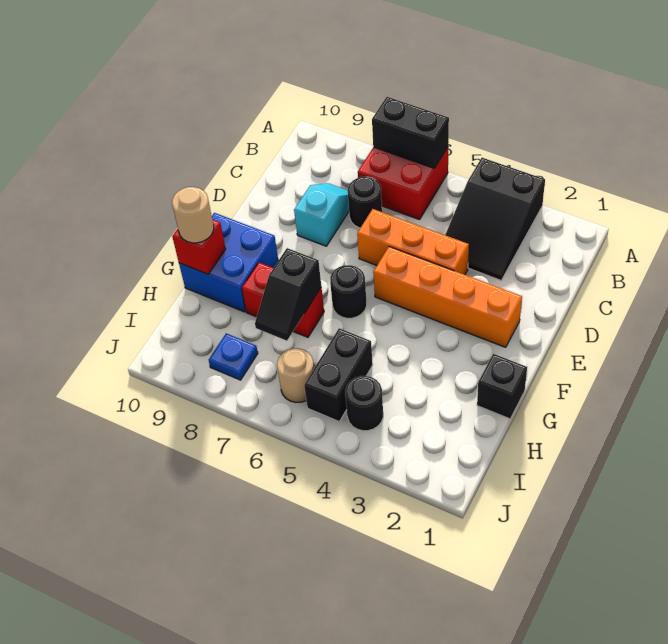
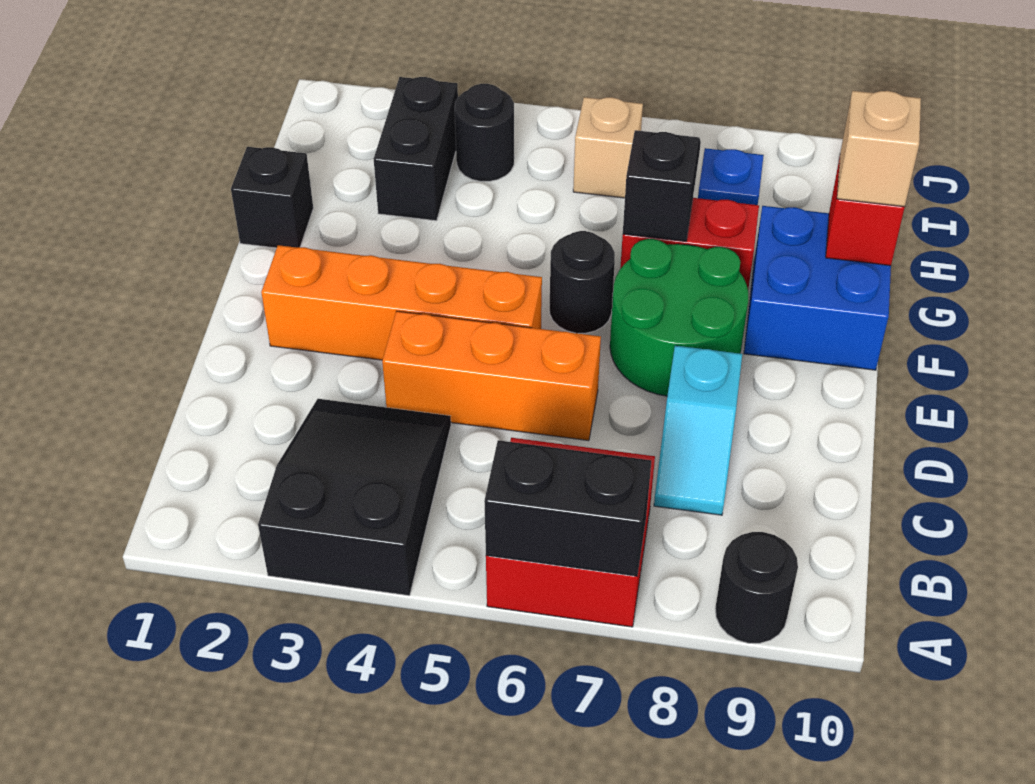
black round brick C7 level 1 -> black round brick A9 level 1
none -> green round brick E7:F8 level 1
tan round brick G10 level 3 -> tan brick G10 level 3
black brick H5:I5 level 1 -> black brick H3:I3 level 1
tan round brick I6 level 1 -> tan brick I6 level 1

